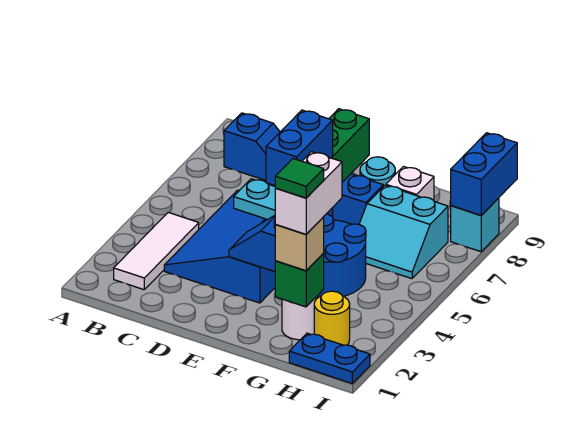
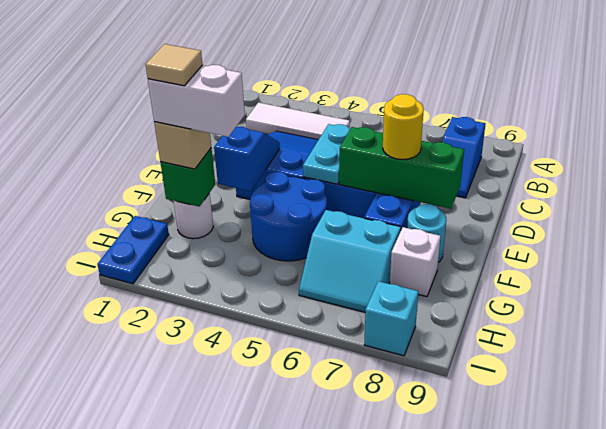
blue brick E5:E6 level 3 -> none
green tile G2 level 5 -> tan tile G2 level 5
cyan slope G6:H7 level 1 top 7 -> cyan slope G6:H7 level 1 top G
yellow round brick H2 level 1 -> yellow round brick E7 level 3
blue brick I8:I9 level 2 -> none

